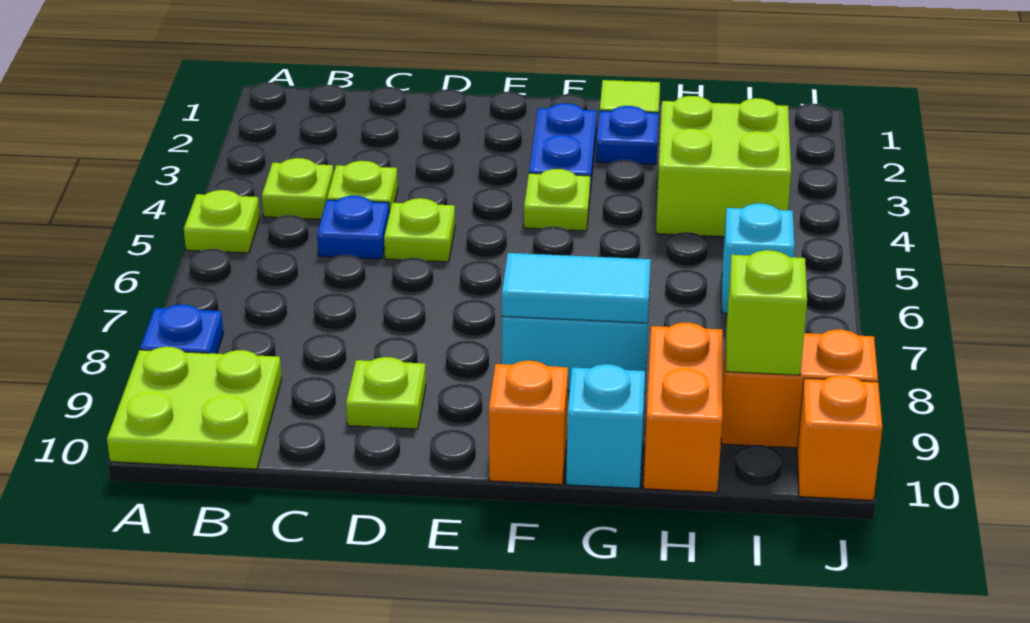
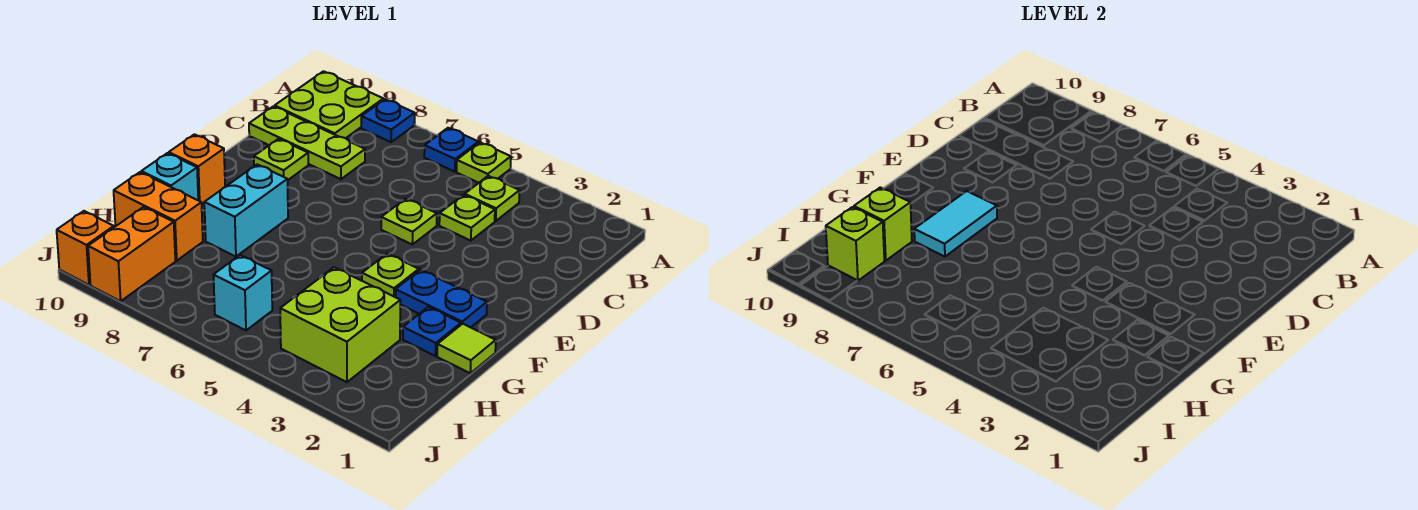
blue plate C5 level 1 -> blue plate A6 level 1
none -> lime plate C8:C10 level 1
none -> lime brick H9 level 2

